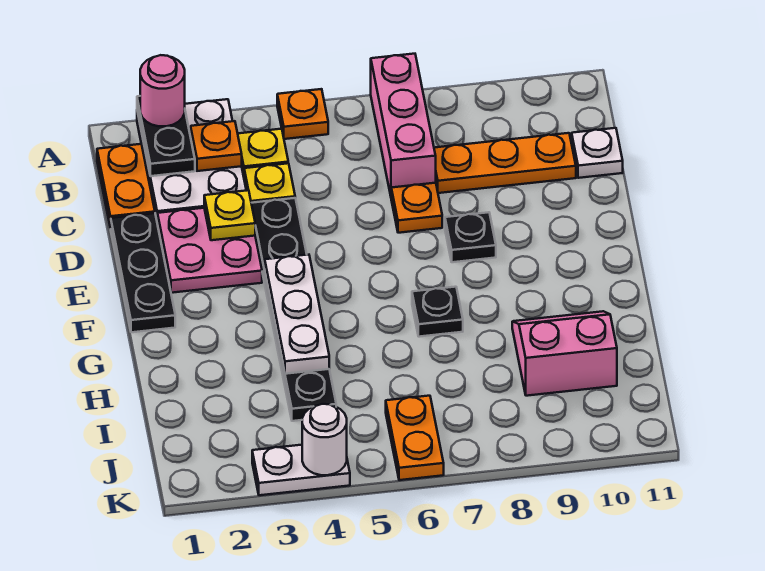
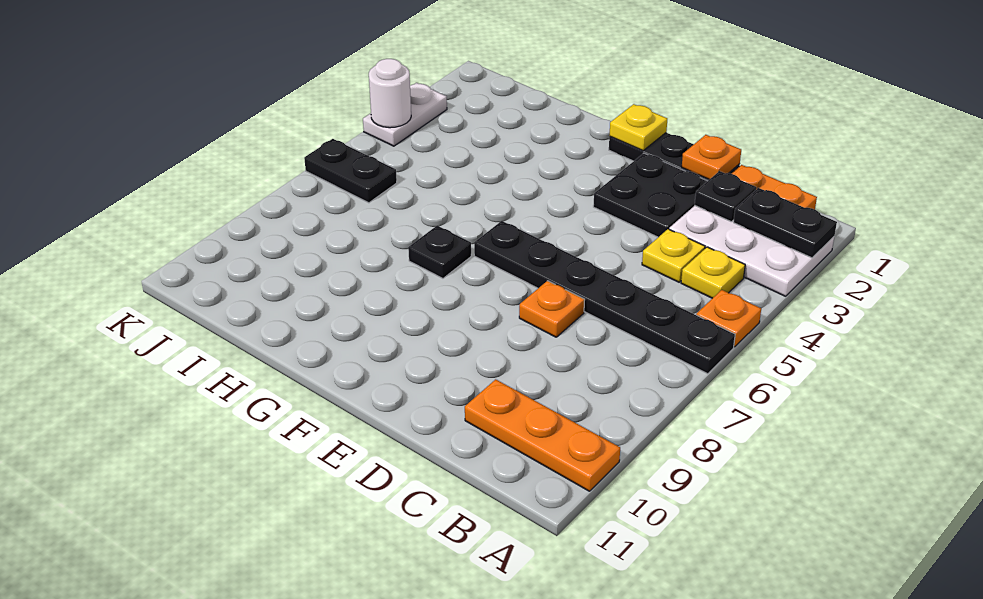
pink round brick A2 level 3 -> none
pink brick A7:C7 level 1 -> none
orange plate B3 level 2 -> orange plate D1 level 2
orange plate C8:C10 level 1 -> orange plate A10:C10 level 1
white plate C11 level 1 -> none
pink plate D2:E3 level 1 -> black plate D2:E3 level 1
yellow plate D3 level 2 -> yellow plate F1 level 2
black plate D4:I4 level 1 -> black plate A6:F6 level 1
black plate E8 level 1 -> black plate C2 level 2
white plate F4:H4 level 2 -> none
pink slope H9:I10 level 1 top I -> none
orange plate J6:K6 level 1 -> black plate J6:K6 level 1

